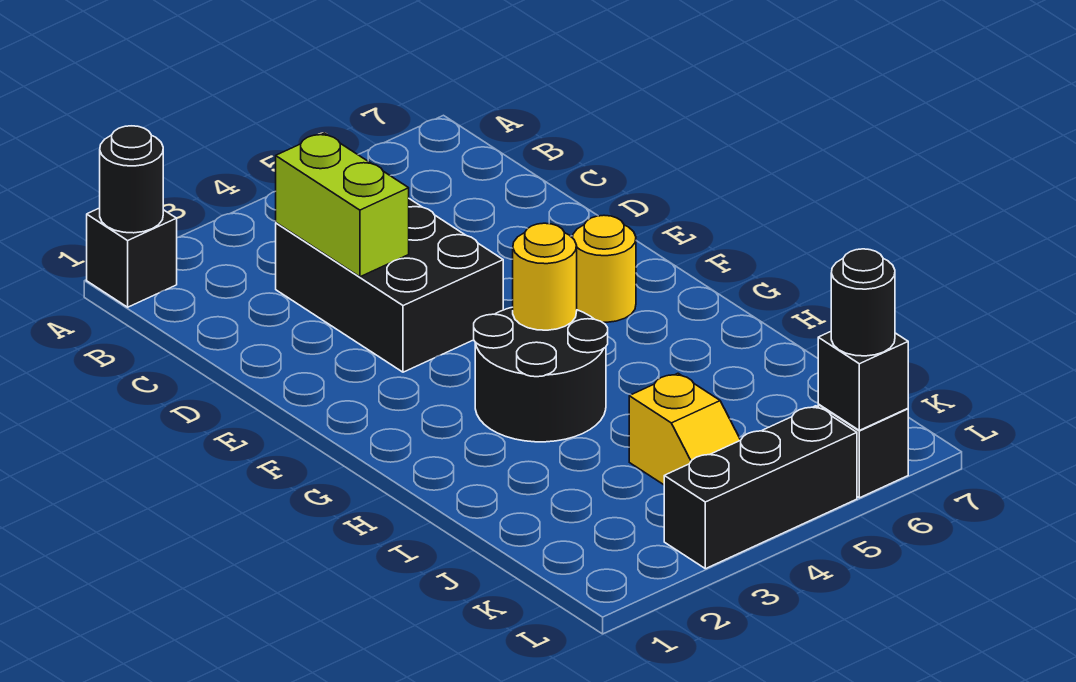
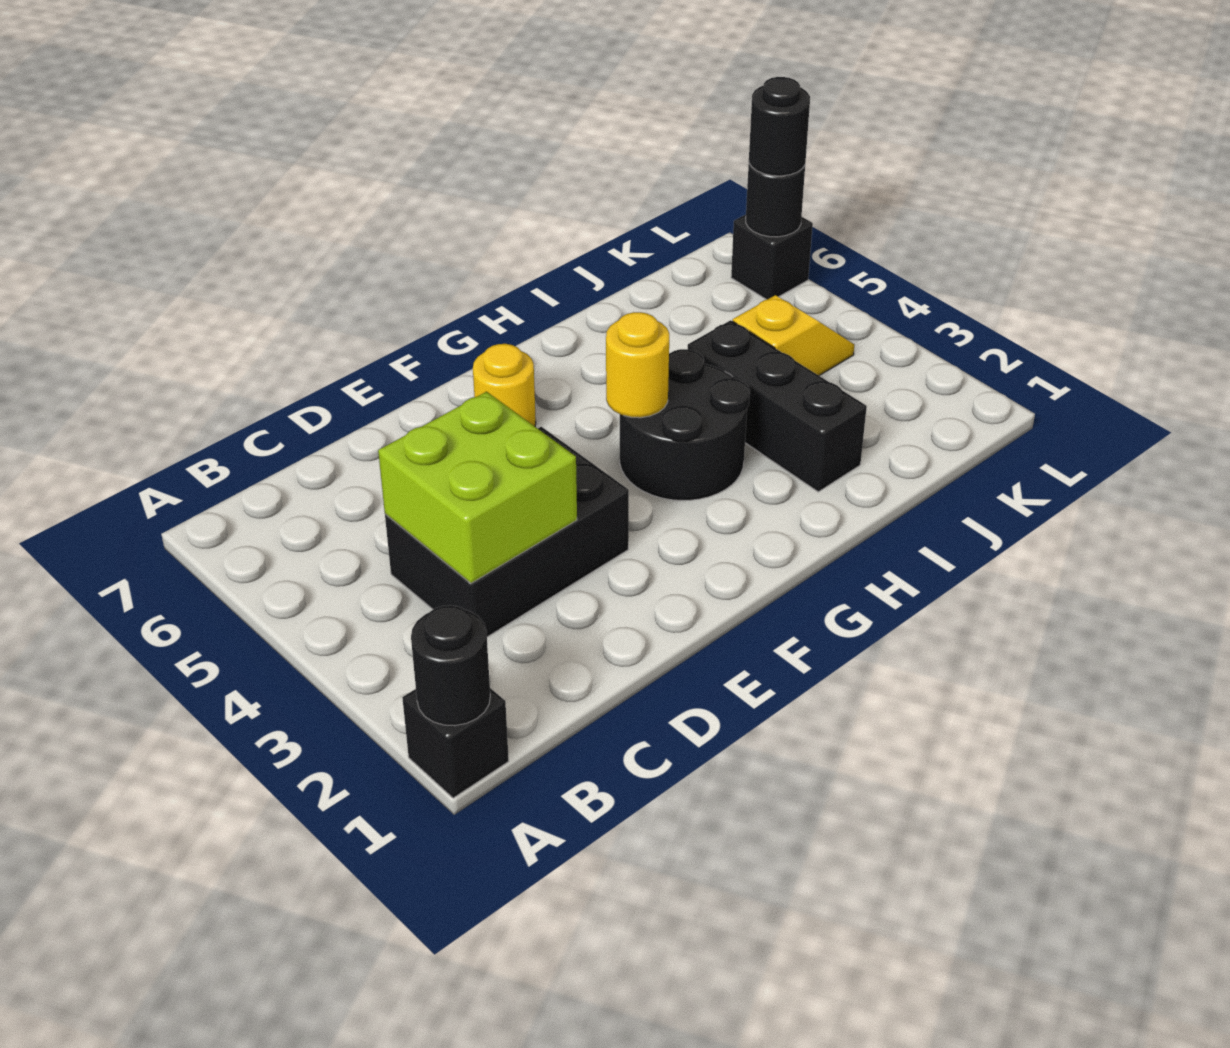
lime brick C3:D3 level 2 -> lime brick C3:D4 level 2
black brick L3:L5 level 1 -> black brick I2:I4 level 1
black brick L6 level 2 -> black round brick L6 level 2

